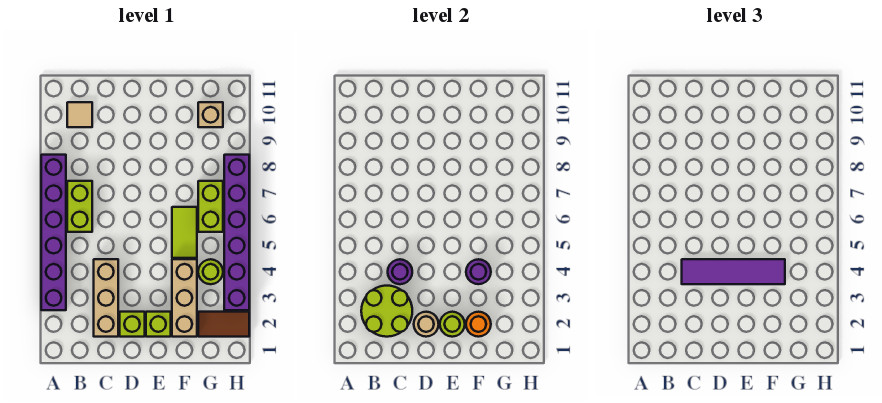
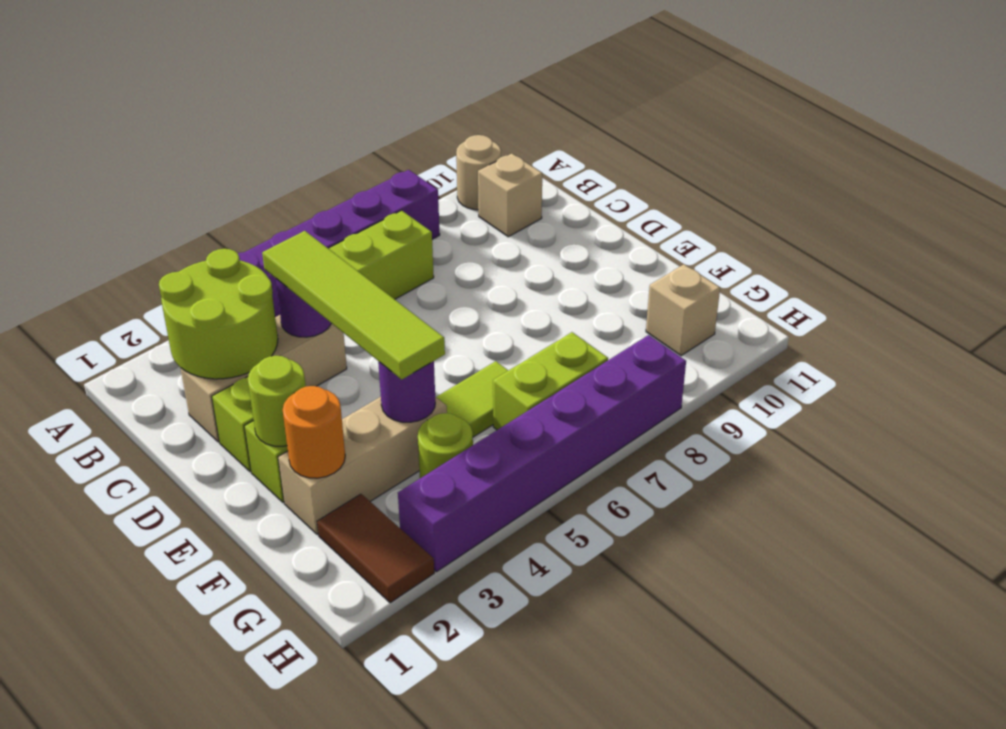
tan tile B10 level 1 -> tan brick B10 level 1
purple tile C4:F4 level 3 -> lime tile C4:F4 level 3
tan round brick D2 level 2 -> tan round brick A10 level 1

